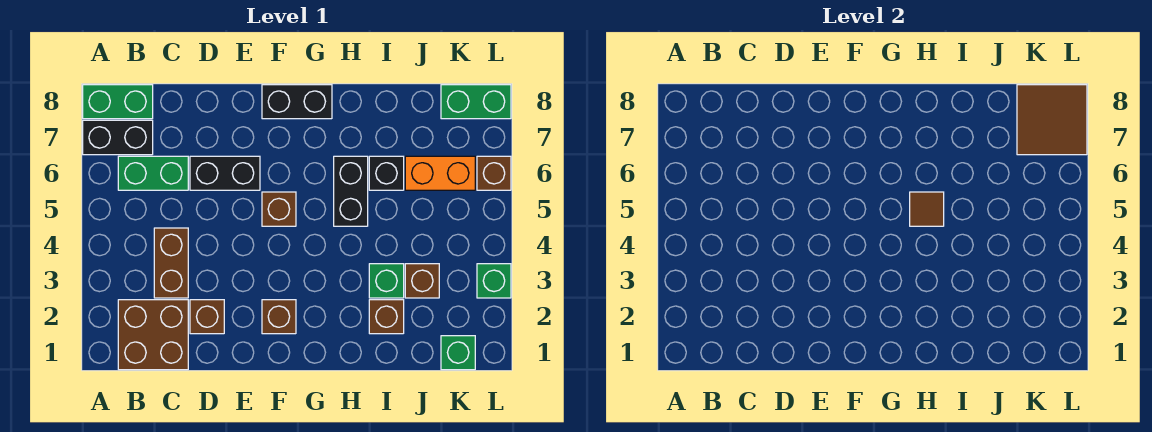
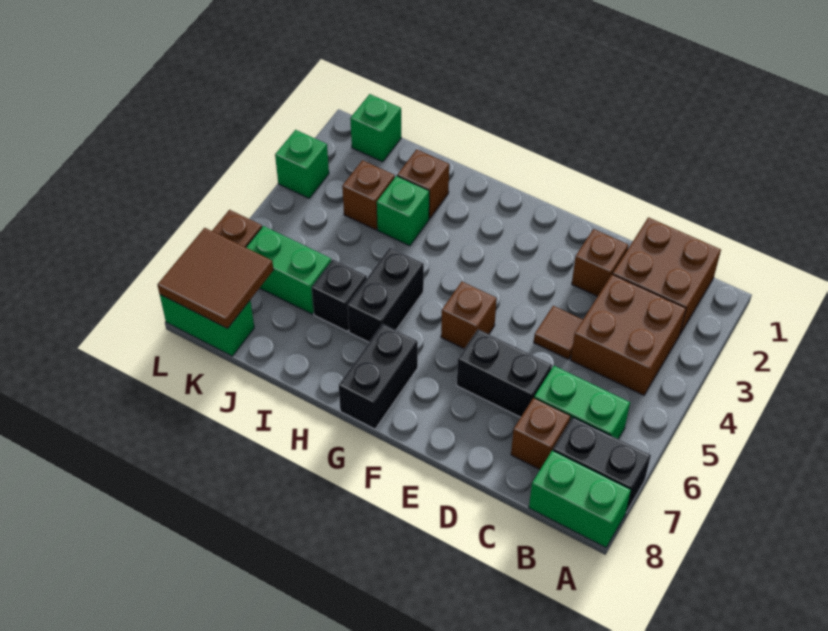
brown brick C3:C4 level 1 -> brown brick B3:C4 level 1
brown brick F2 level 1 -> brown brick C7 level 1
black brick F8:G8 level 1 -> black brick G7:G8 level 1
brown tile H5 level 2 -> brown tile D4 level 1
orange brick J6:K6 level 1 -> green brick J6:K6 level 1

